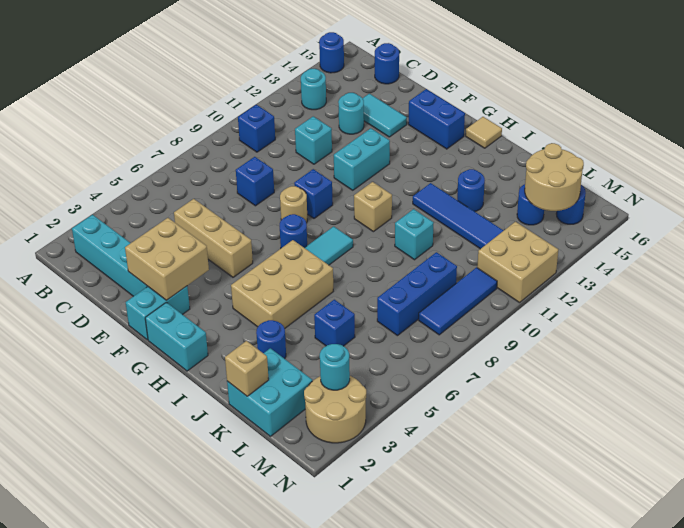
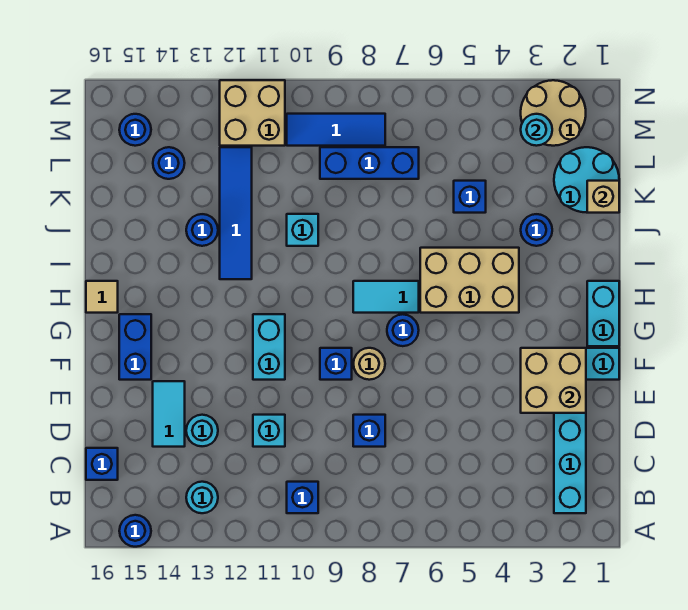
blue round brick C16 level 1 -> blue brick C16 level 1
tan brick D5:F5 level 1 -> none
cyan brick F11:F12 level 1 -> cyan brick F11:G11 level 1
tan brick H10 level 1 -> none
cyan brick K1:L2 level 1 -> cyan round brick K1:L2 level 1
tan round brick L14:M15 level 2 -> none

